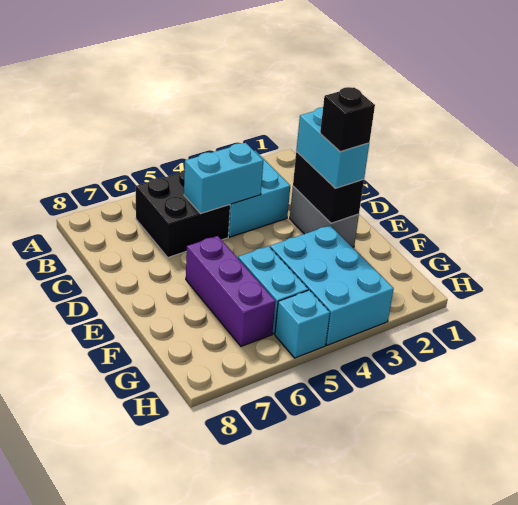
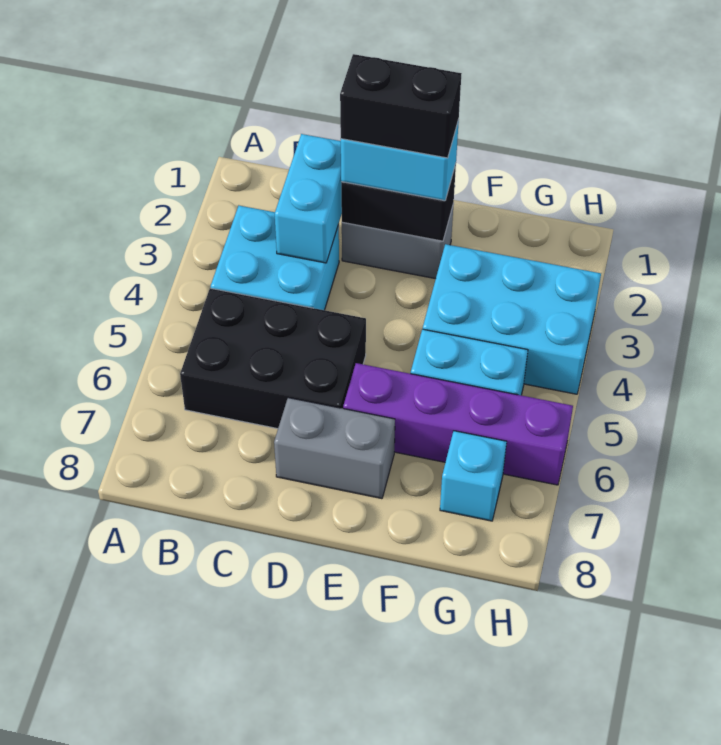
black brick B5:C6 level 1 -> black brick B5:D6 level 1
cyan brick C4:C5 level 2 -> cyan brick C2:C3 level 2
none -> grey brick D7:E7 level 1
black brick E2 level 4 -> black brick D2:E2 level 4
purple brick E6:G6 level 1 -> purple brick E6:H6 level 1
cyan brick H5 level 1 -> cyan brick G7 level 1

